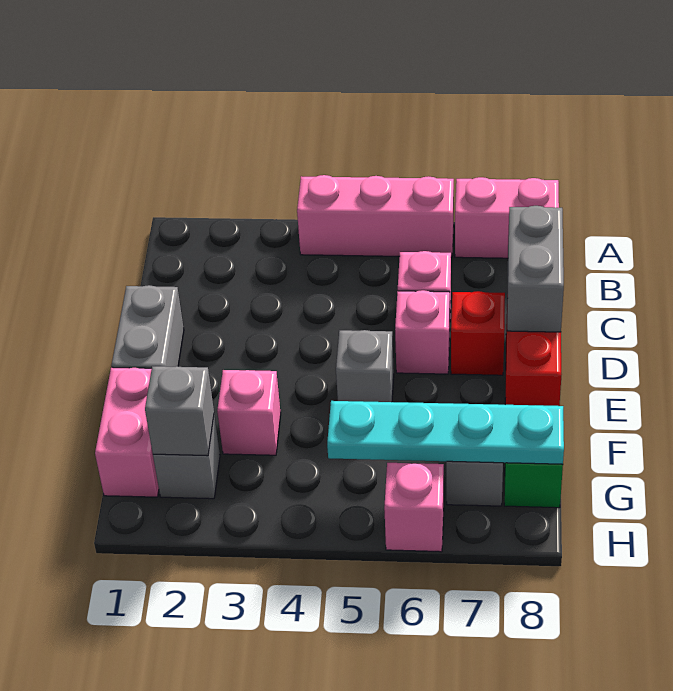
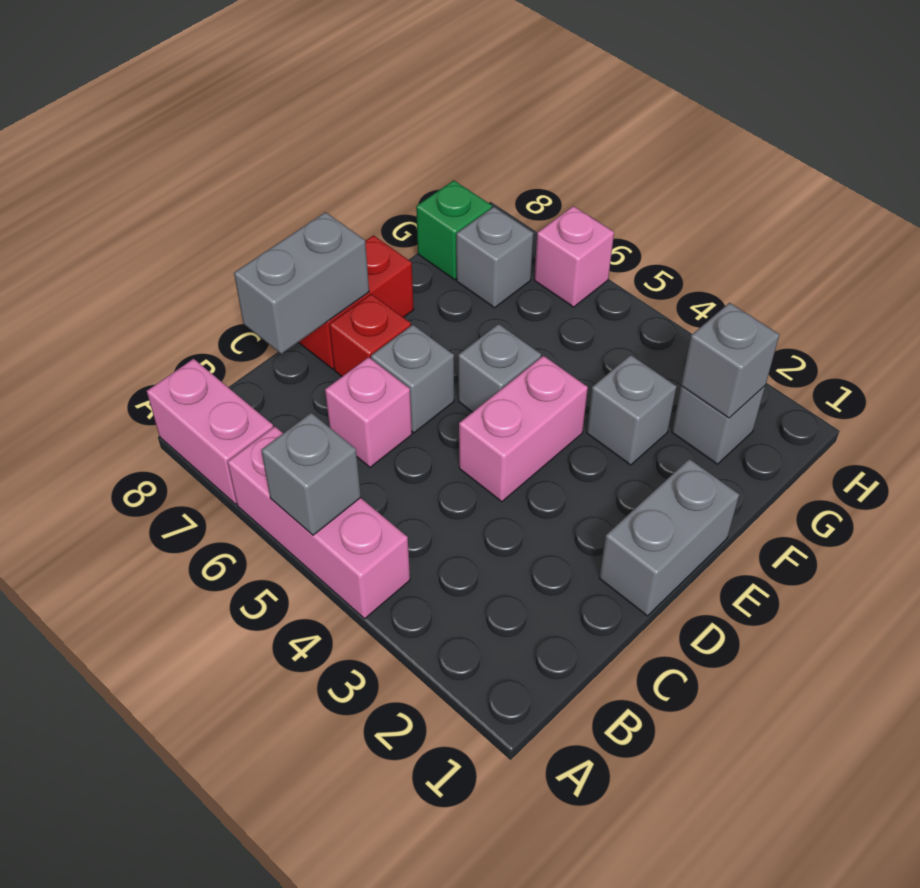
none -> grey brick A5 level 2
pink brick D6 level 1 -> grey brick D6 level 1
pink brick F1:G1 level 1 -> pink brick D4:E4 level 1
pink brick F3 level 1 -> grey brick F3 level 1
cyan plate G5:G8 level 2 -> none

